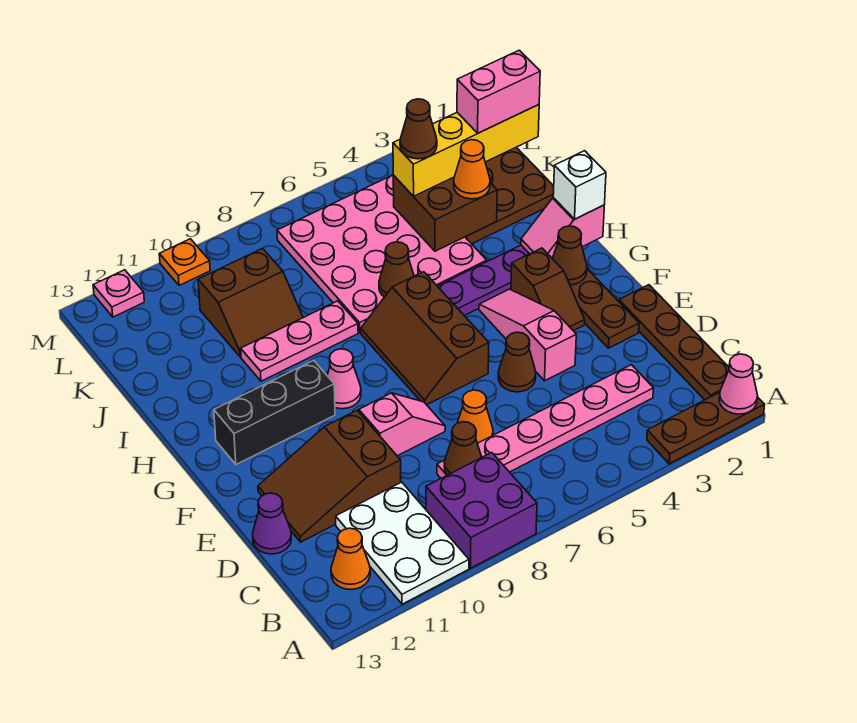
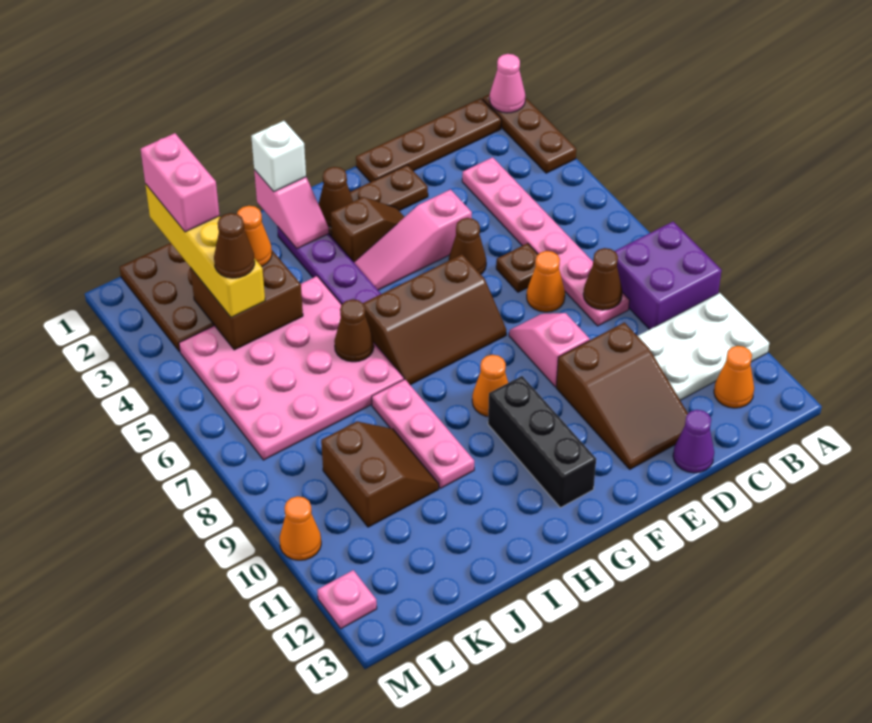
none -> brown plate D6 level 1
pink cone G9 level 1 -> orange cone G9 level 1
orange plate M10 level 1 -> orange cone M10 level 1

